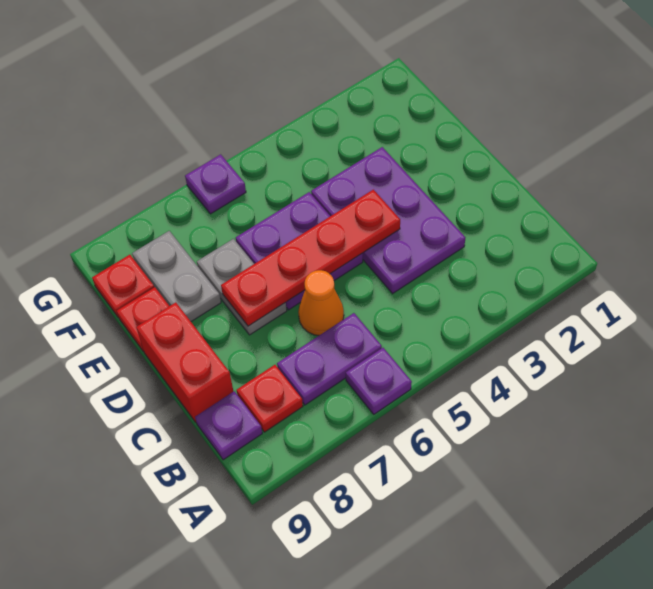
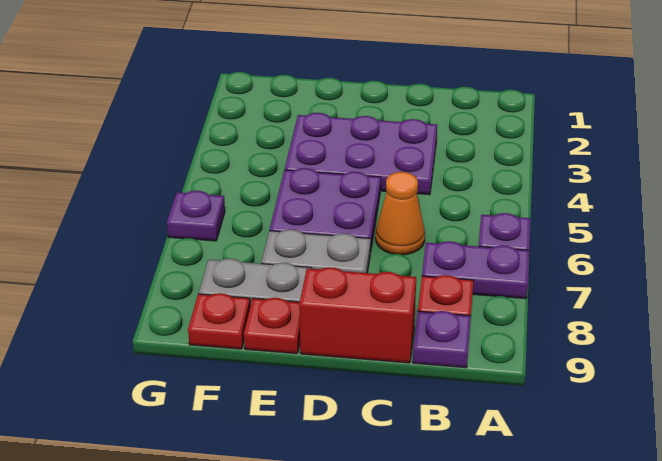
purple plate B6:B7 level 1 -> purple plate A7:B7 level 1
red plate D4:D7 level 2 -> none

